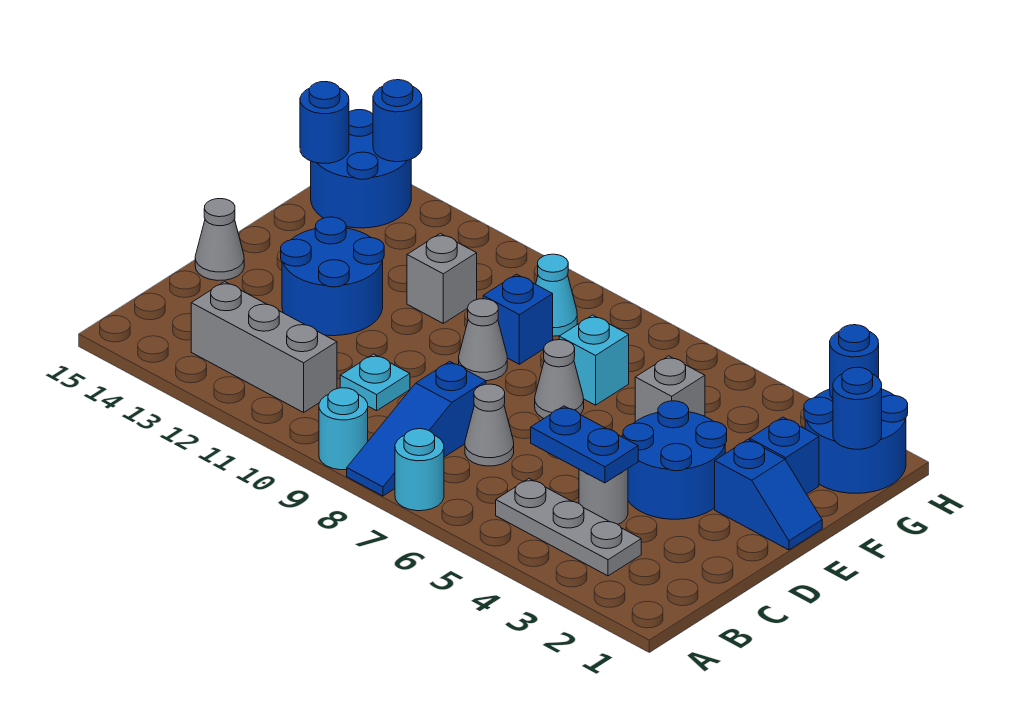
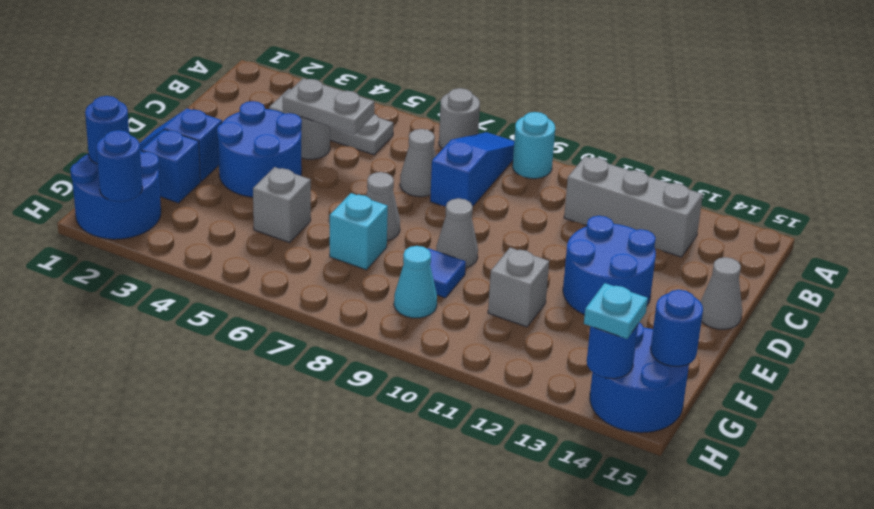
cyan round brick A7 level 1 -> grey round brick A7 level 1
blue plate C4:C5 level 2 -> grey plate C4:C5 level 2
cyan plate C10 level 1 -> cyan plate H14 level 3
blue brick F9 level 1 -> blue tile F9 level 1

